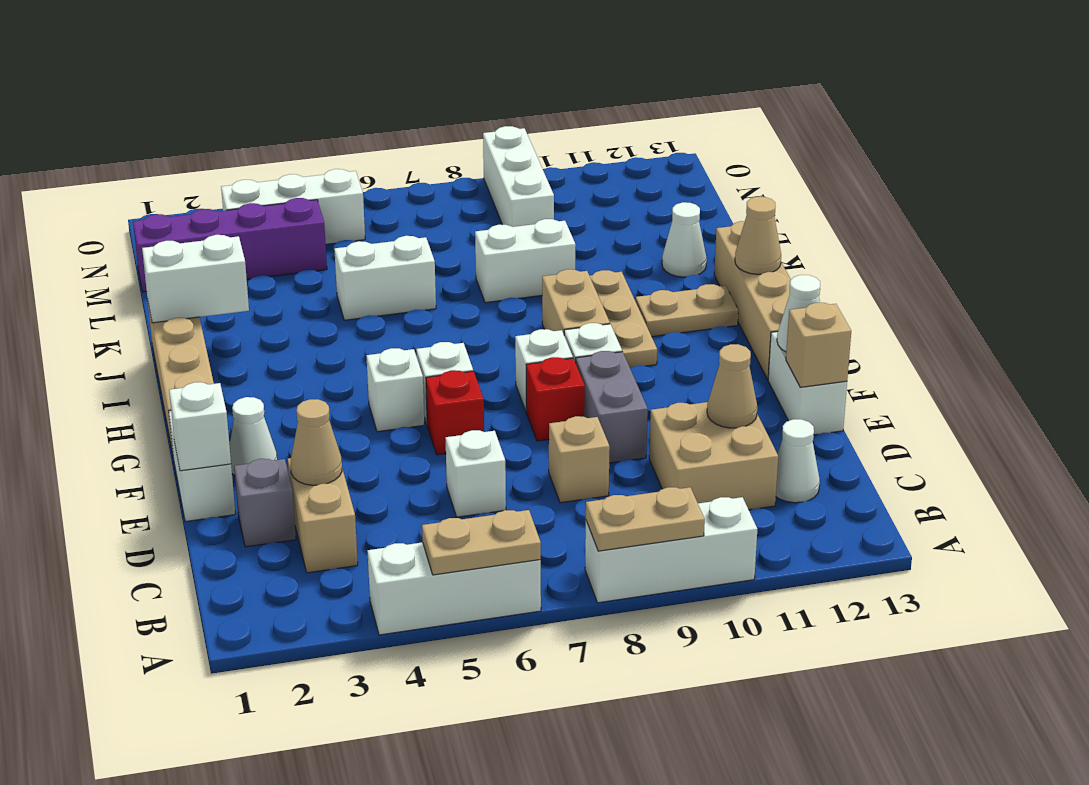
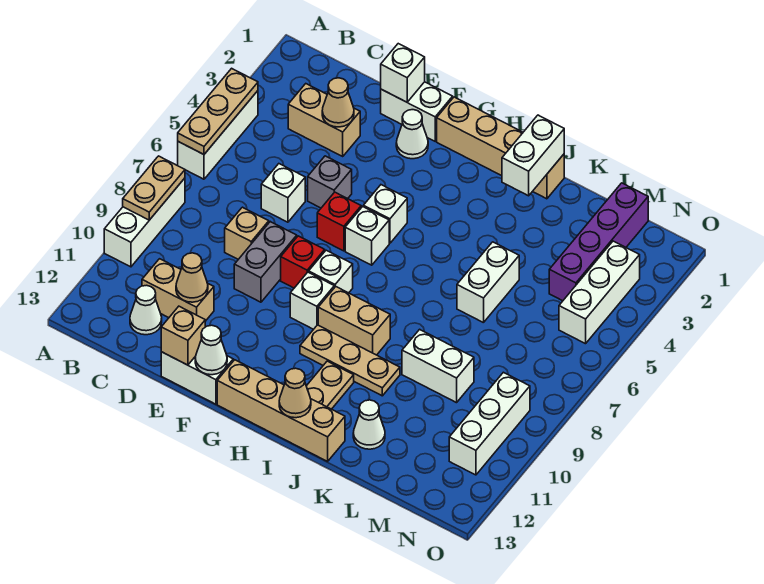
tan plate A5:A6 level 2 -> tan plate A4:A6 level 2
tan brick C10:D11 level 1 -> tan brick C11:D11 level 1
grey brick D2 level 1 -> grey brick E5 level 1
grey brick E9:F9 level 1 -> grey brick E8:E9 level 1
white brick K8:K9 level 1 -> white brick K9:L9 level 1
white brick M9:O9 level 1 -> white brick N9:N11 level 1

